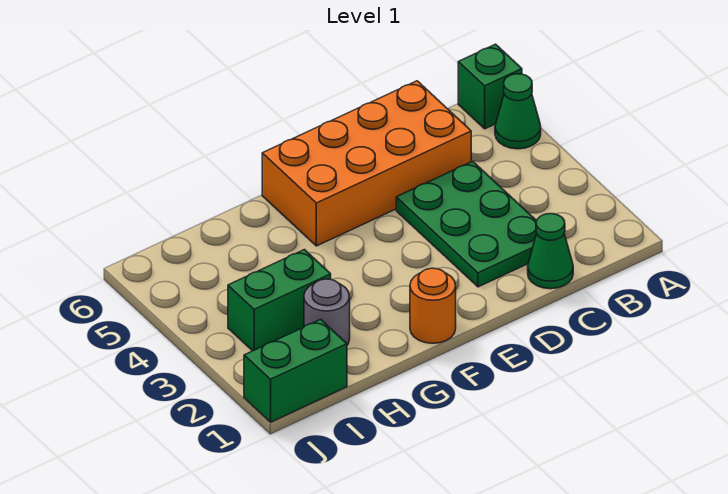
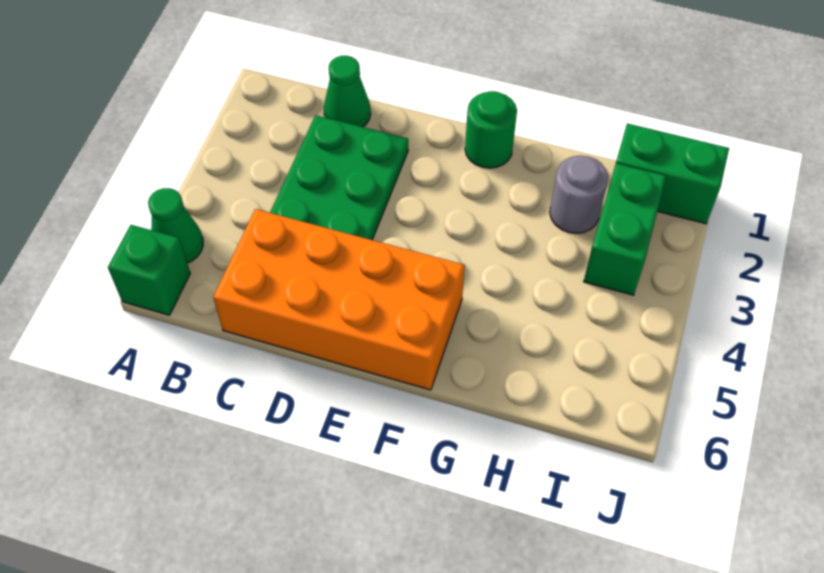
orange round brick F1 level 1 -> green round brick F1 level 1
green brick H3:I3 level 1 -> green brick I2:I3 level 1

